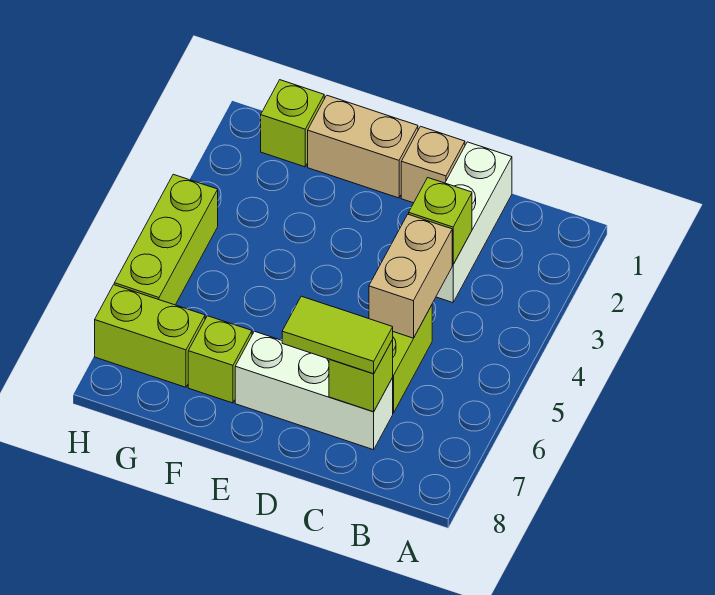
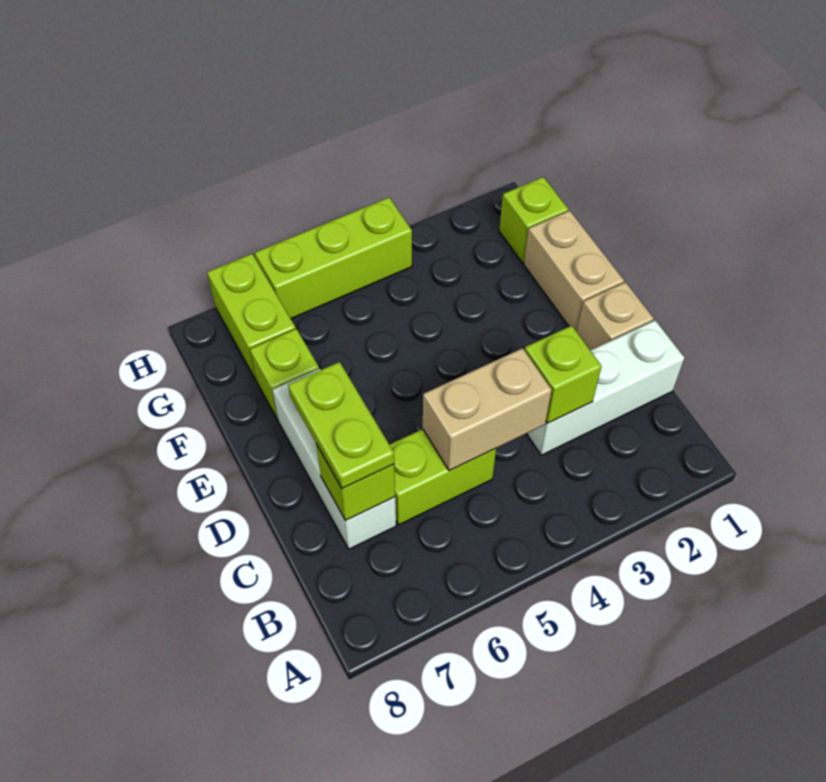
lime tile C7:D7 level 3 -> lime plate C7:D7 level 3

